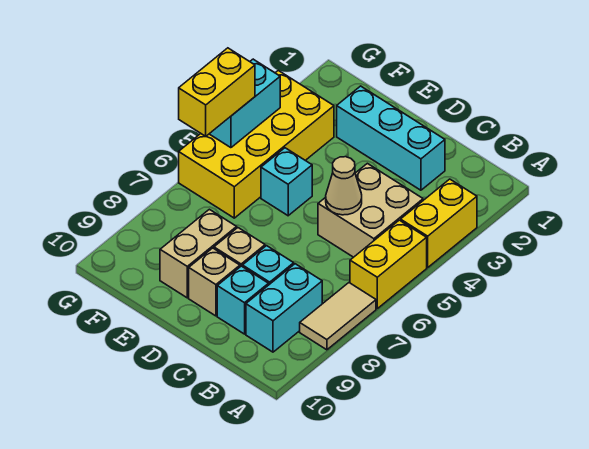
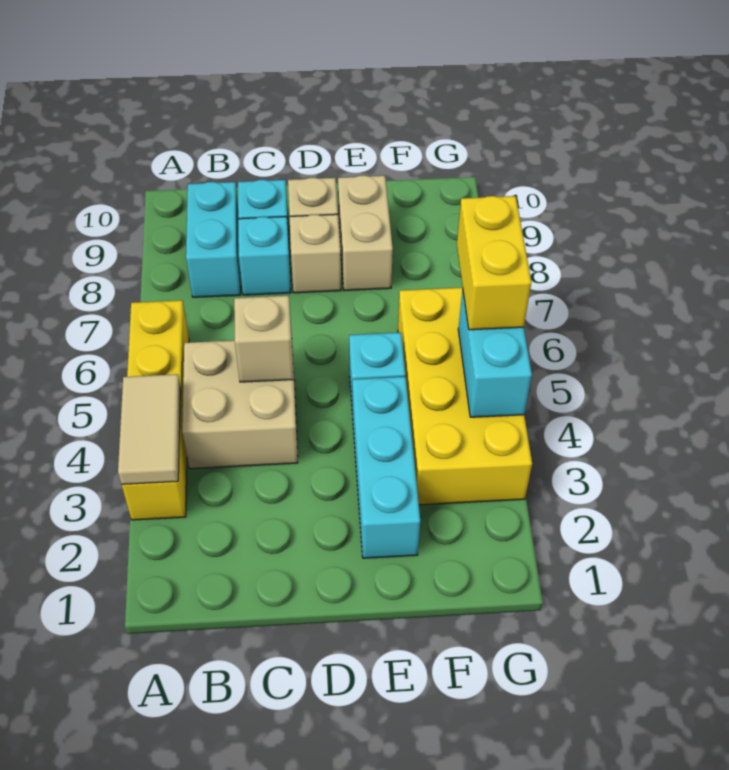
tan tile A7:A8 level 1 -> tan tile A3:A4 level 2
cyan brick C2:E2 level 1 -> cyan brick E2:E4 level 1
tan cone C5 level 2 -> tan brick C5 level 2

